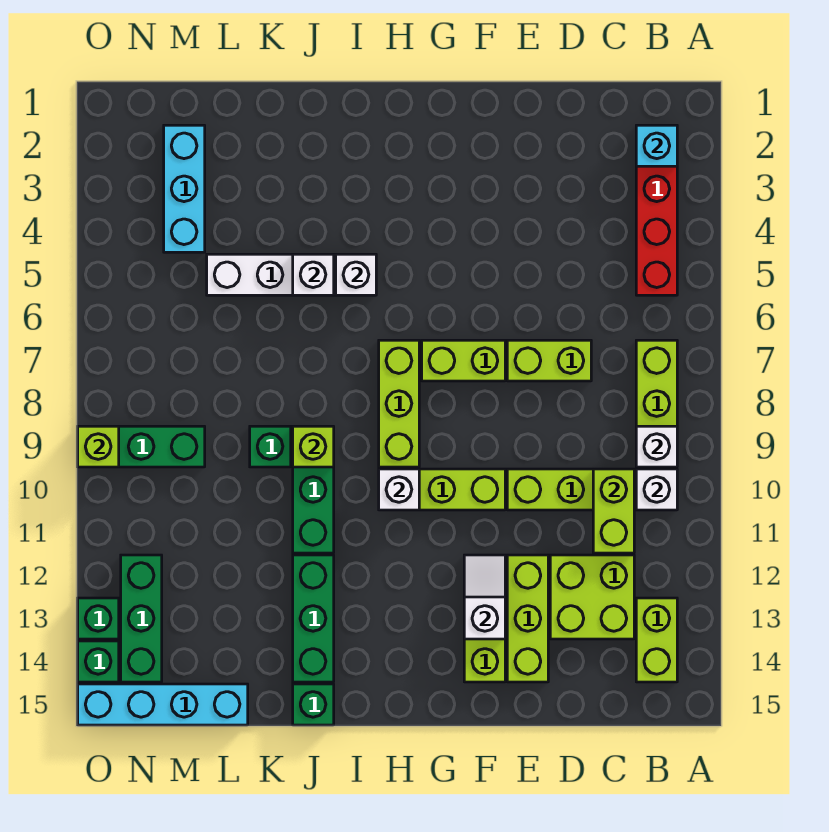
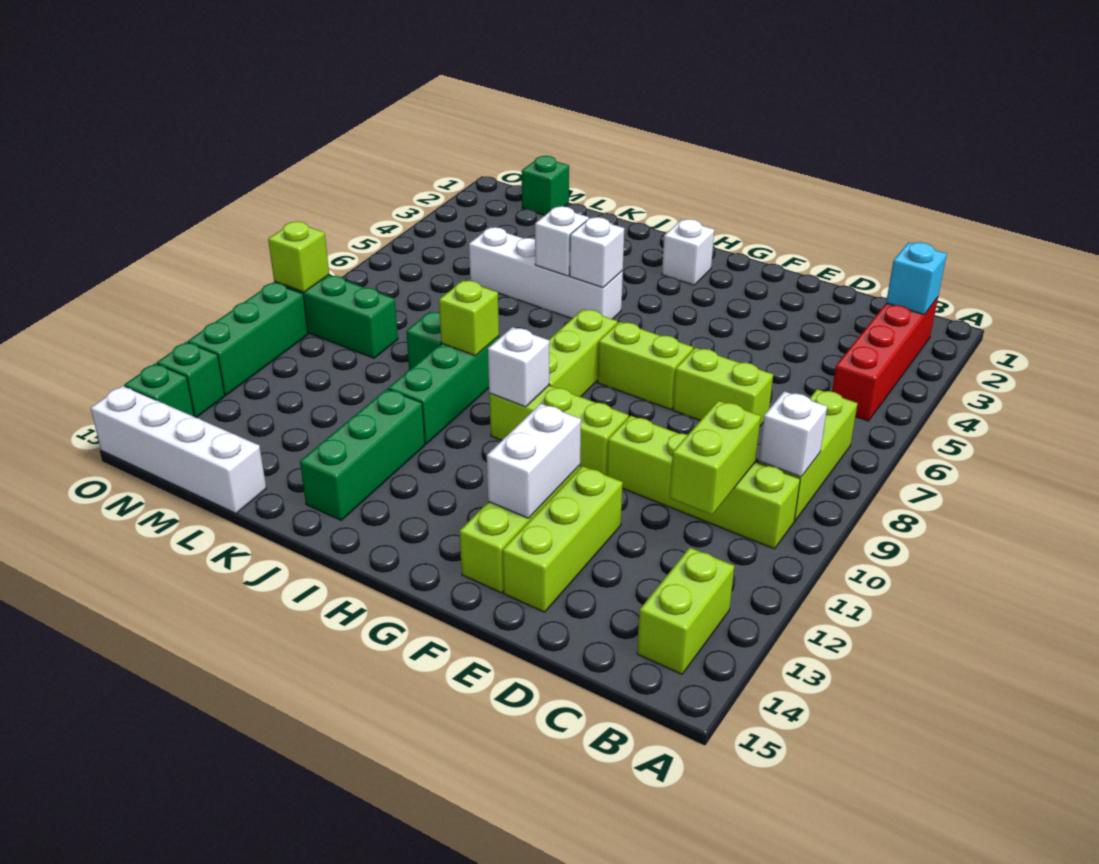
white brick B10 level 2 -> white brick H2 level 1
lime brick C12:D13 level 1 -> none
white slope F12:F13 level 2 top 13 -> white brick F12:F13 level 2
green brick J15 level 1 -> green brick M1 level 1
cyan brick L15:O15 level 1 -> white brick L15:O15 level 1
cyan brick M2:M4 level 1 -> none
green brick N12:N14 level 1 -> green brick O10:O12 level 1

